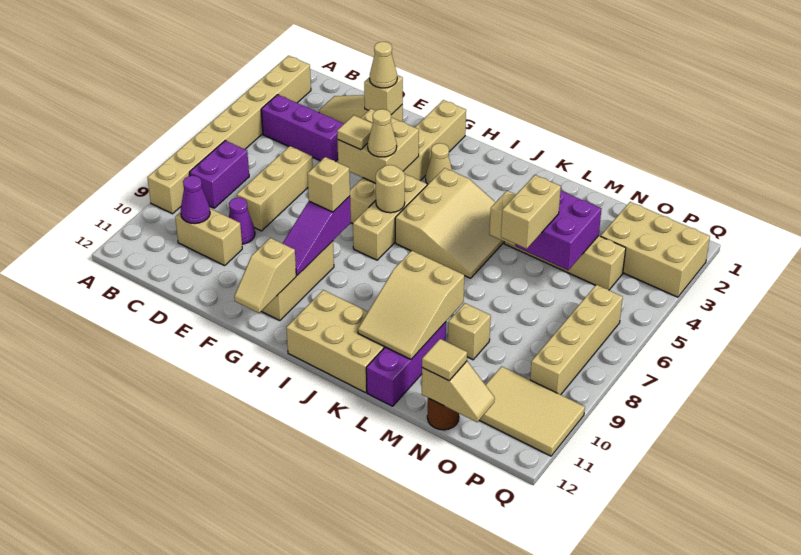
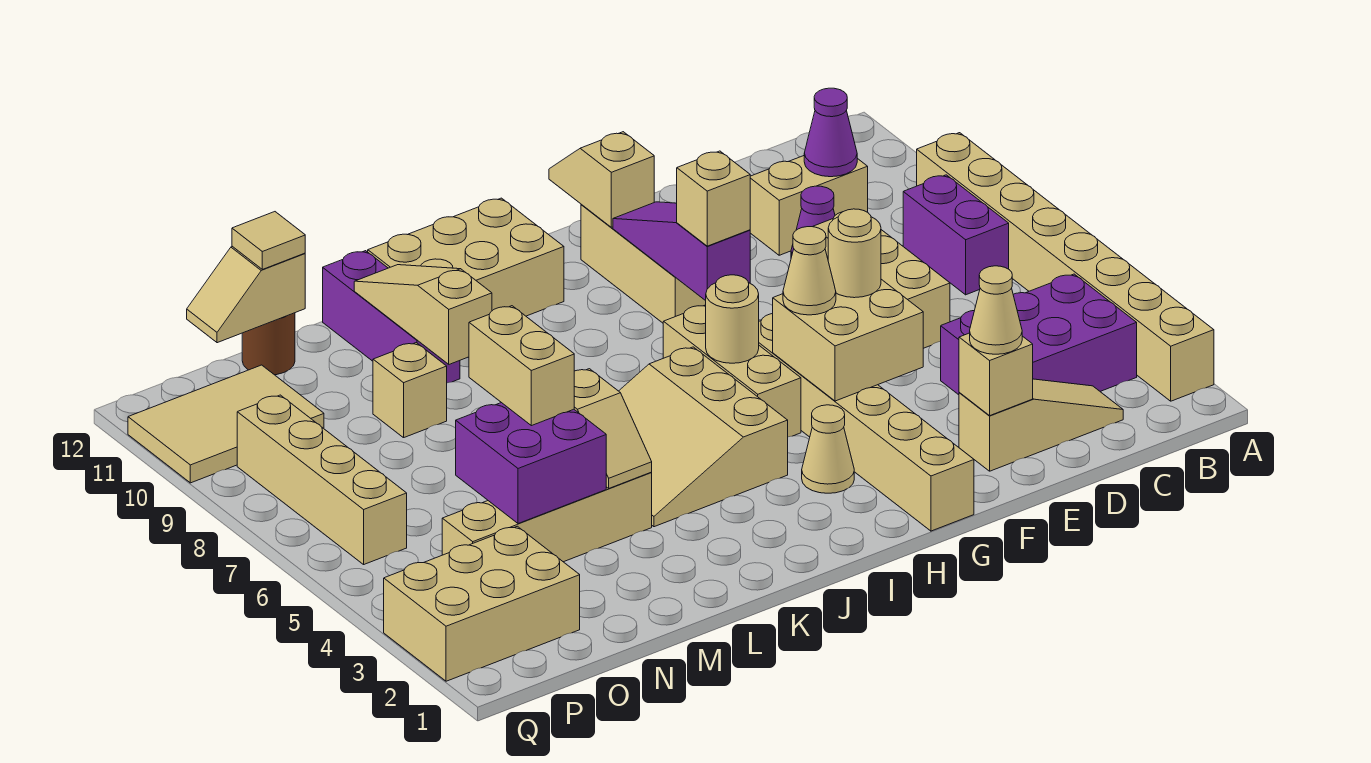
purple brick B4:D4 level 1 -> purple brick B3:D4 level 1
tan tile F5 level 3 -> tan round brick F5 level 3
tan slope K9:L11 level 2 top 9 -> tan slope L9:L11 level 2 top 9

